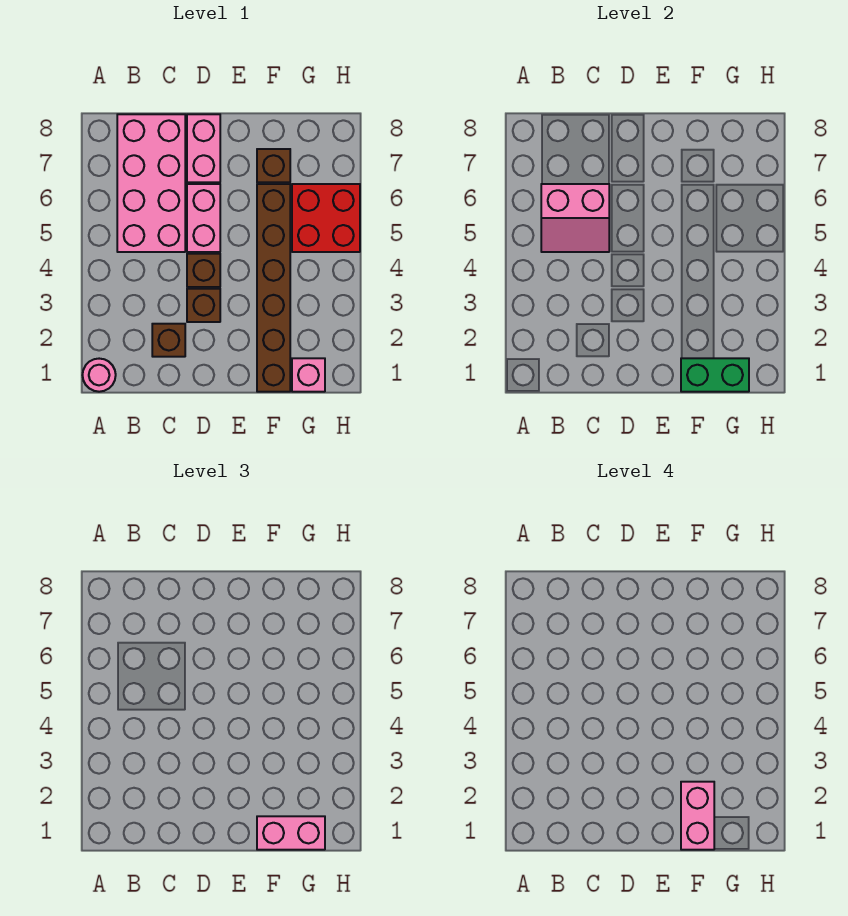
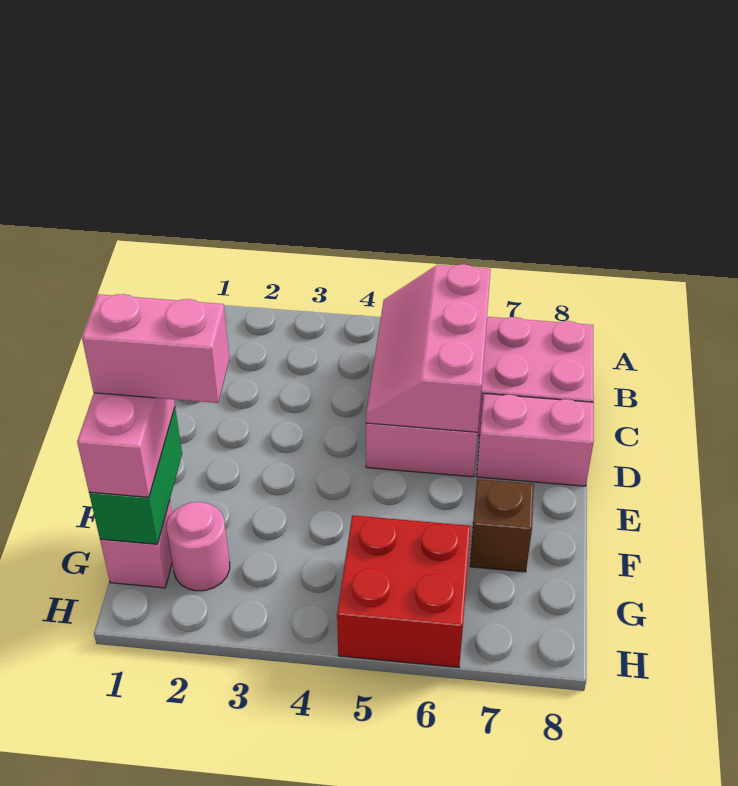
pink round brick A1 level 1 -> pink round brick G2 level 1
pink slope B5:C6 level 2 top 6 -> pink slope B5:D6 level 2 top 6
brown brick C2 level 1 -> none
brown brick D3 level 1 -> none
brown brick D4 level 1 -> none
brown brick F1:F6 level 1 -> none

